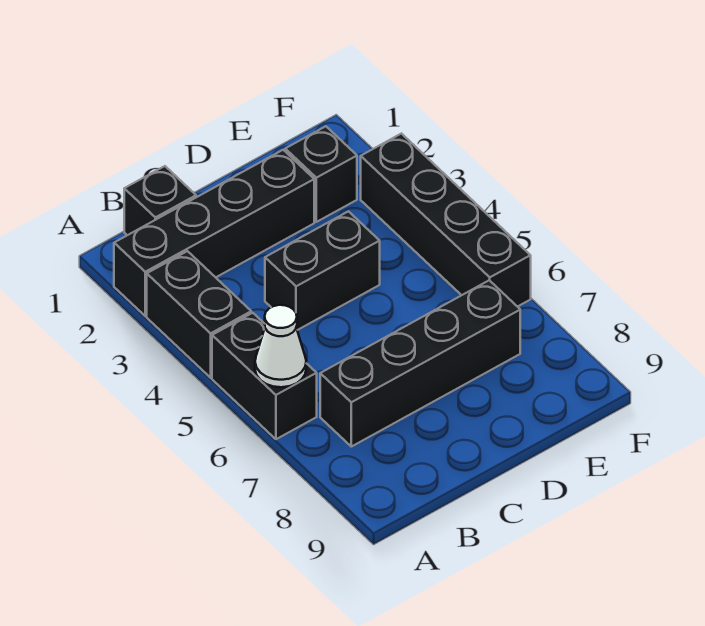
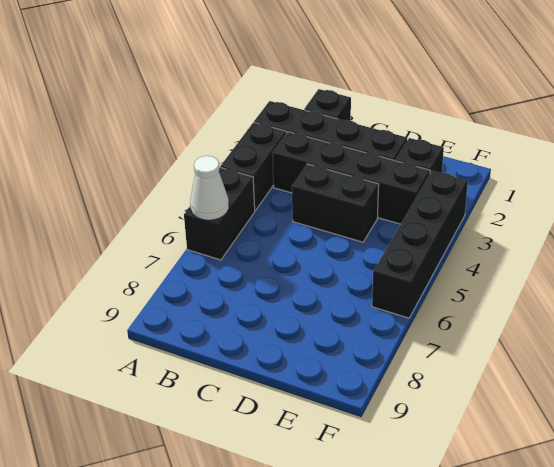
black brick B7:E7 level 1 -> black brick B3:E3 level 1

